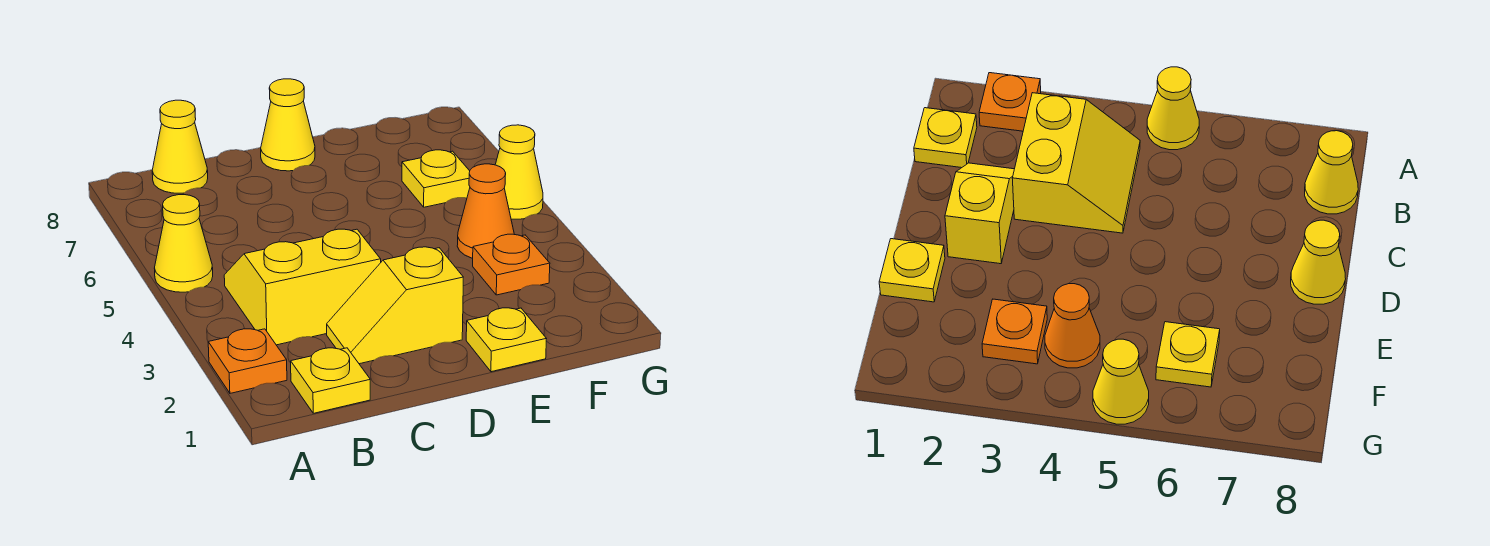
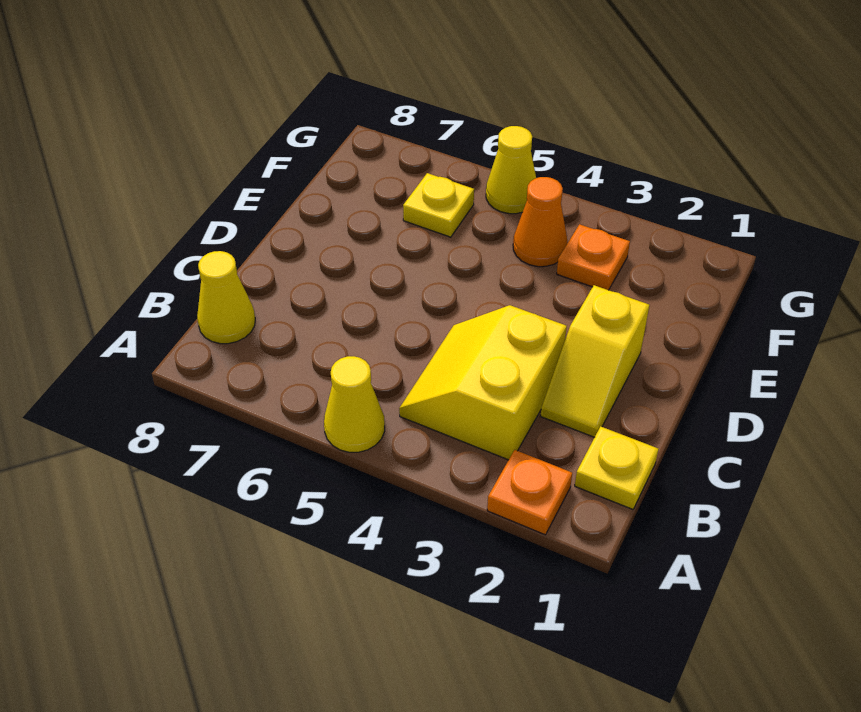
yellow cone D8 level 1 -> none
yellow plate E1 level 1 -> none

